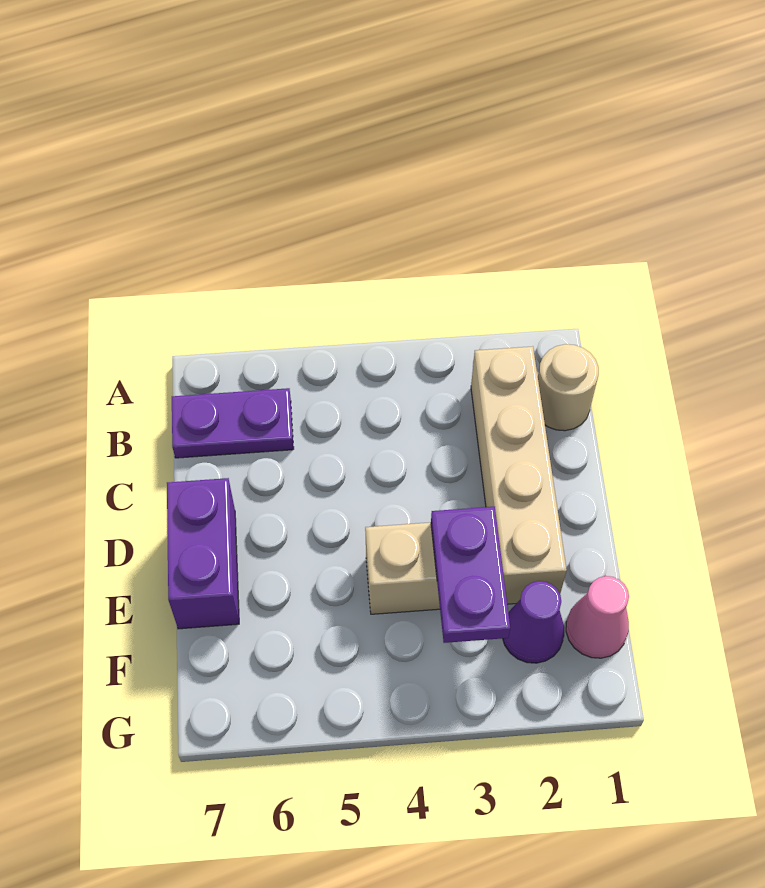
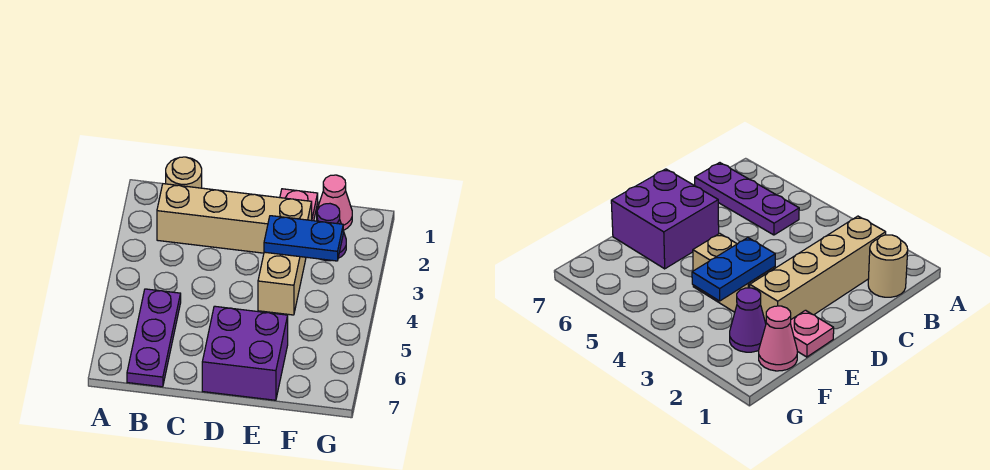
purple plate B6:B7 level 1 -> purple plate B5:B7 level 1
purple brick D7:E7 level 1 -> purple brick D6:E7 level 1
none -> pink plate E1 level 1
purple plate E3:F3 level 2 -> blue plate E3:F3 level 2

